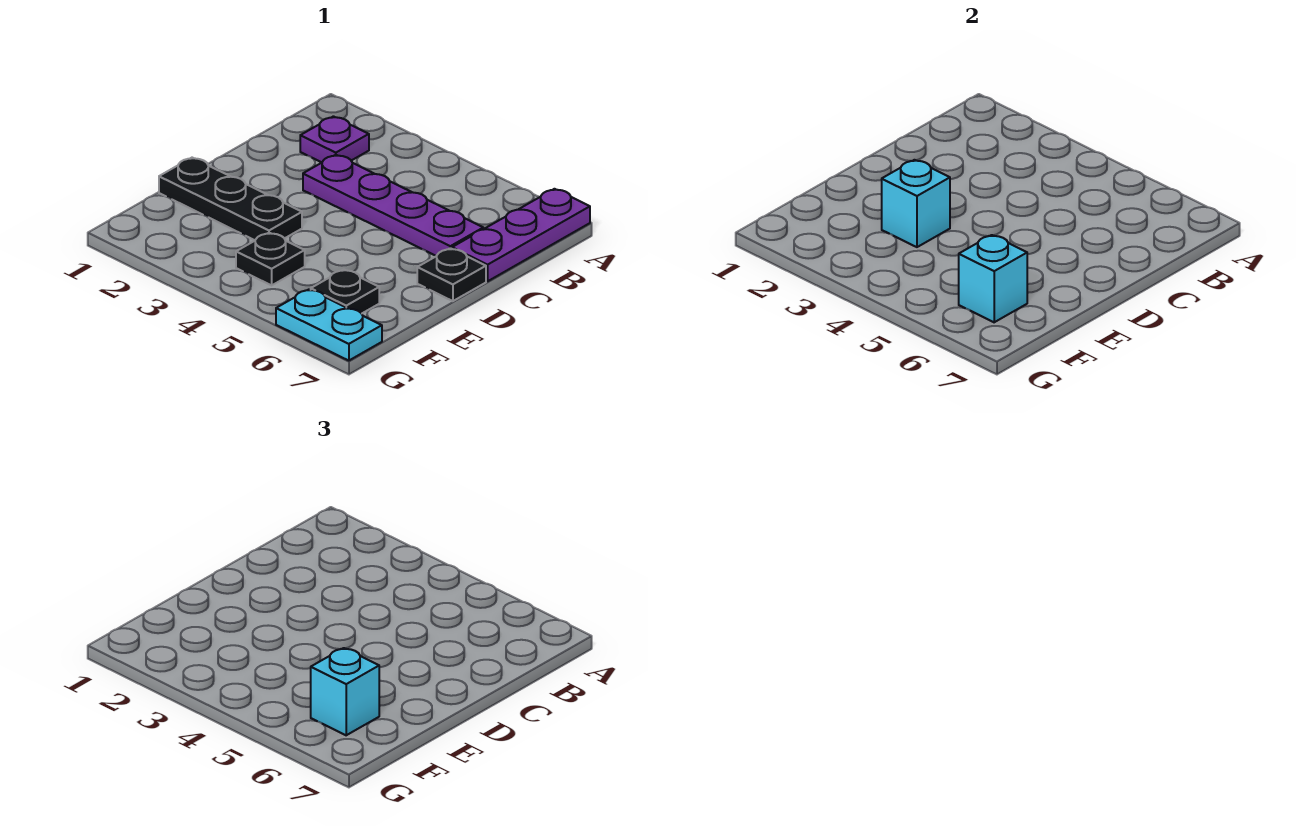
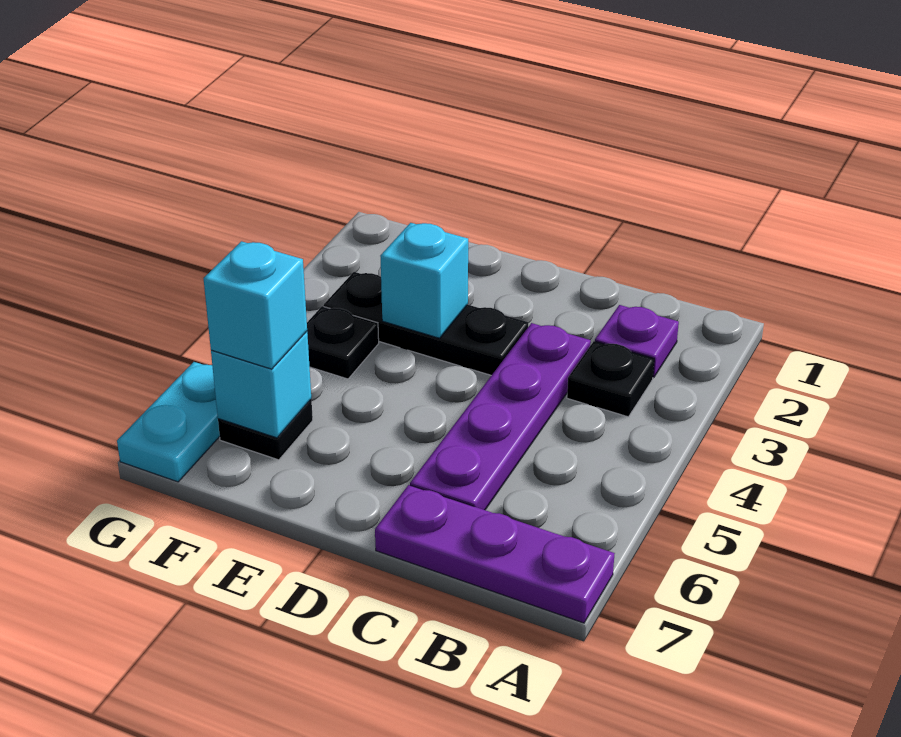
black plate D7 level 1 -> black plate B3 level 1
black plate E1:E3 level 1 -> black plate D3:F3 level 1

